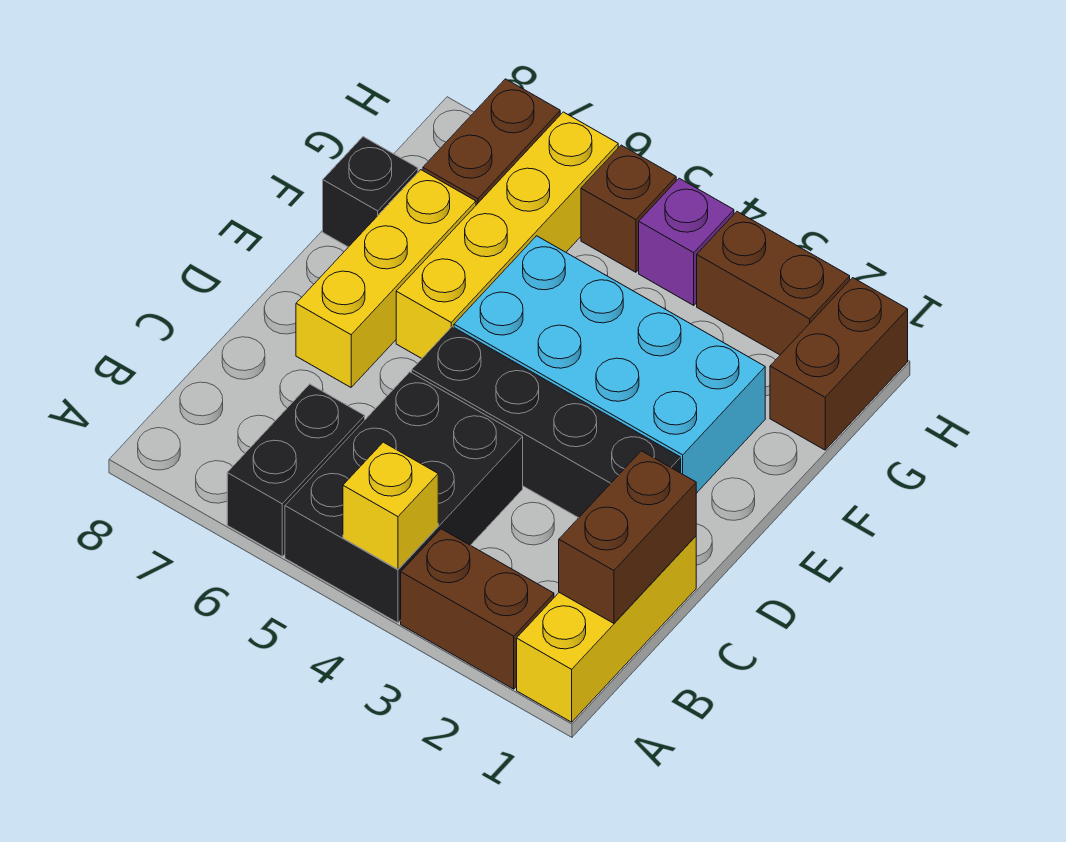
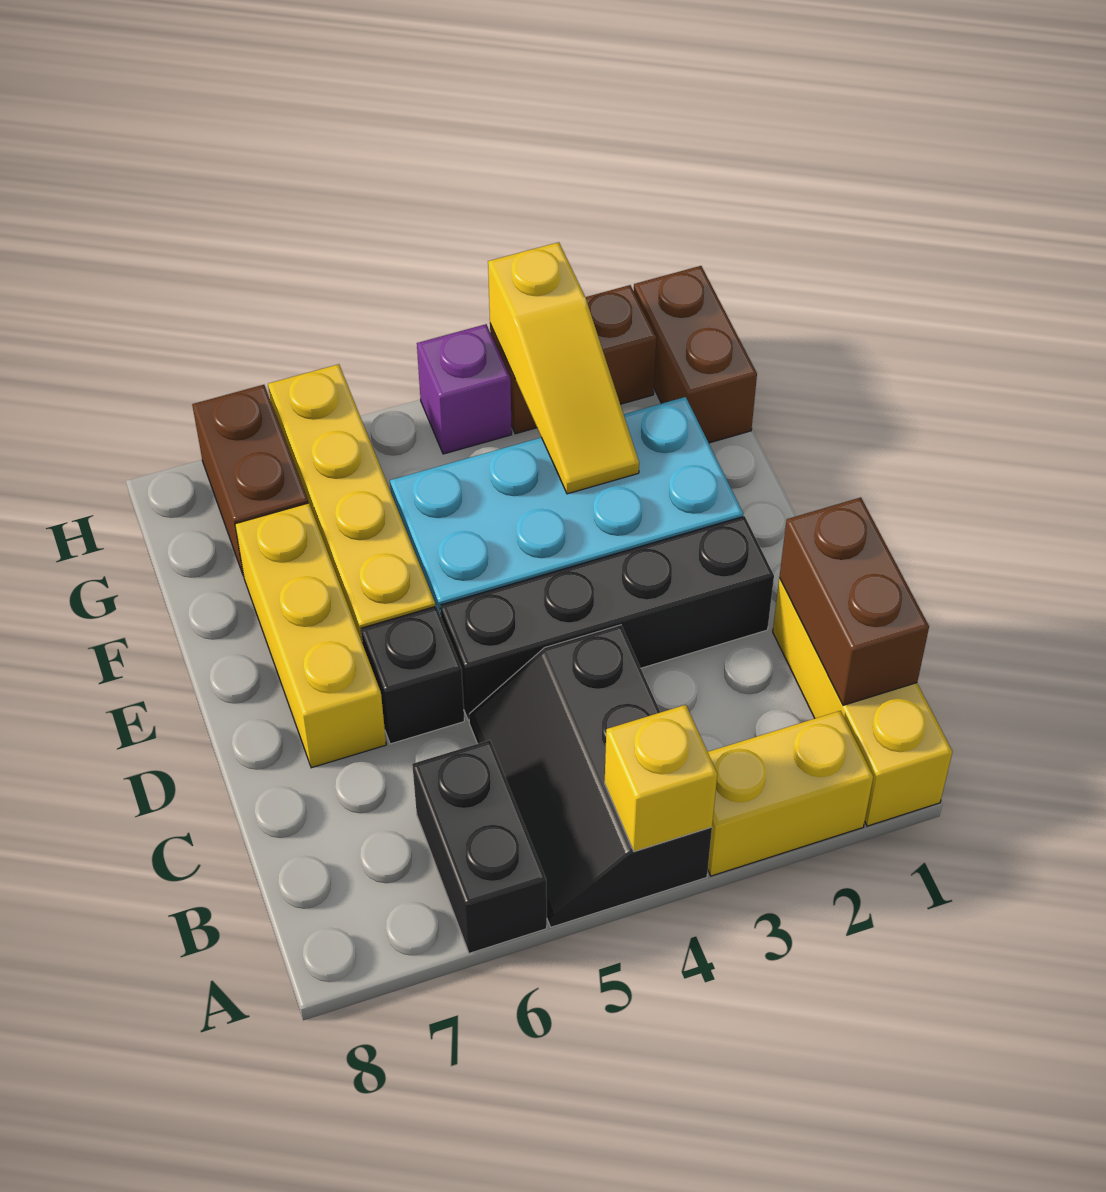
brown brick A2:A3 level 1 -> yellow brick A2:A3 level 1
black brick A4:C5 level 1 -> black slope A4:C5 level 1 top 4
none -> yellow slope F3:H3 level 2 top H
black brick F8 level 1 -> black brick D6 level 1
brown brick H5 level 1 -> none

